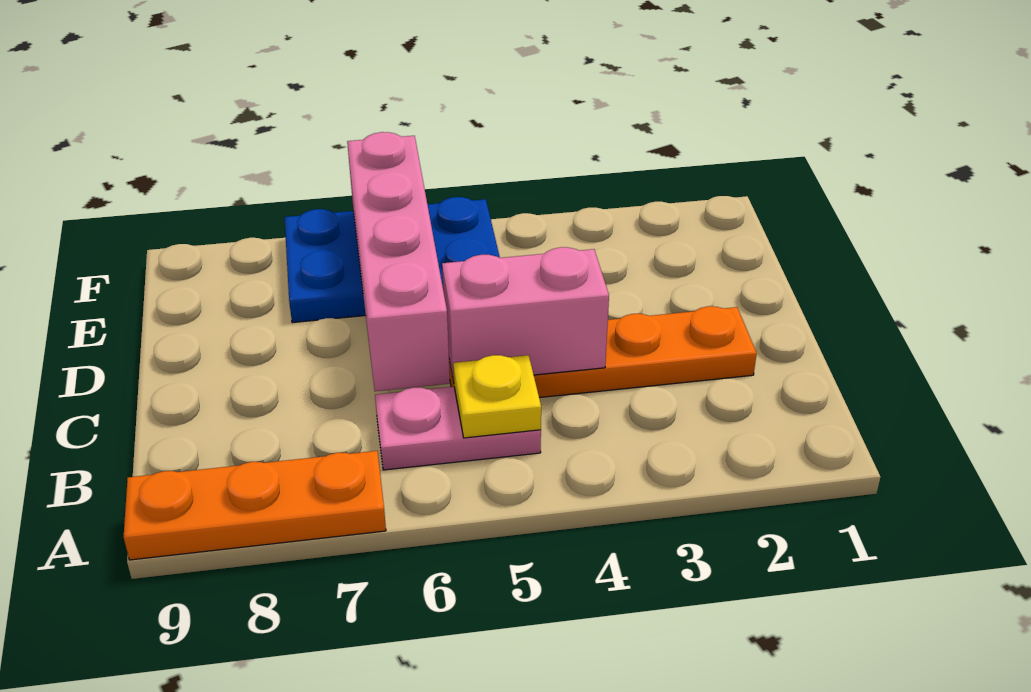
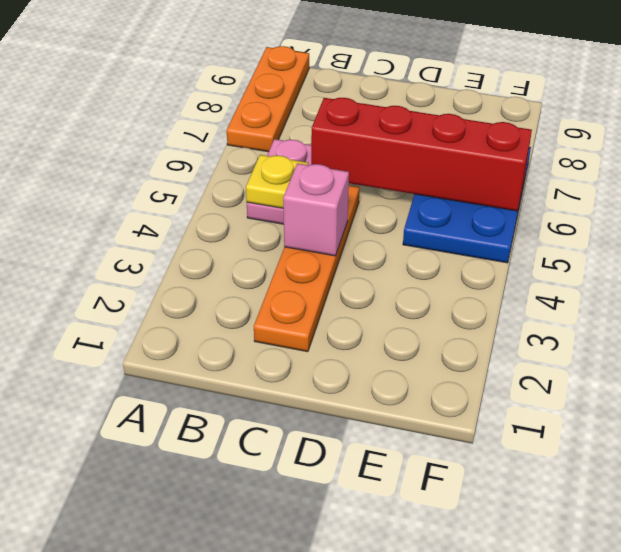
pink brick C4:C5 level 2 -> pink brick C4 level 2
pink brick C6:F6 level 2 -> red brick C6:F6 level 2

